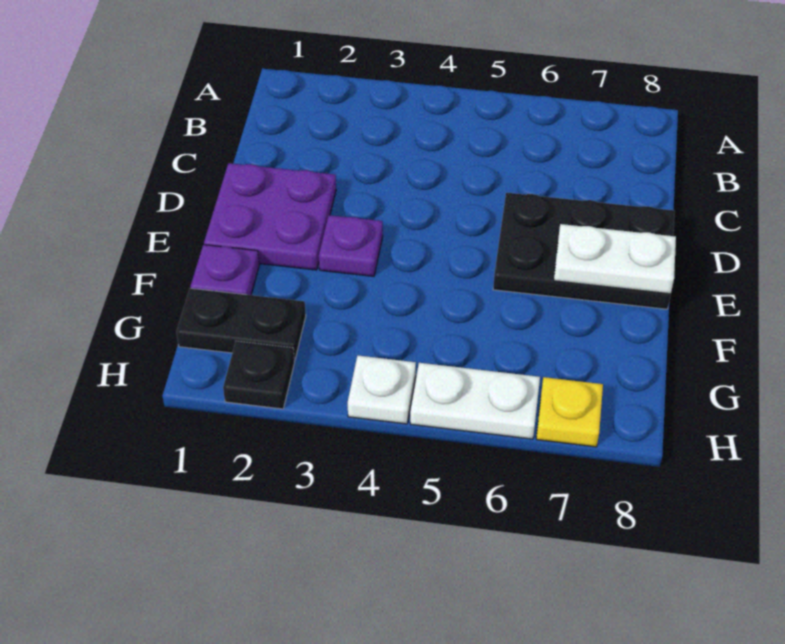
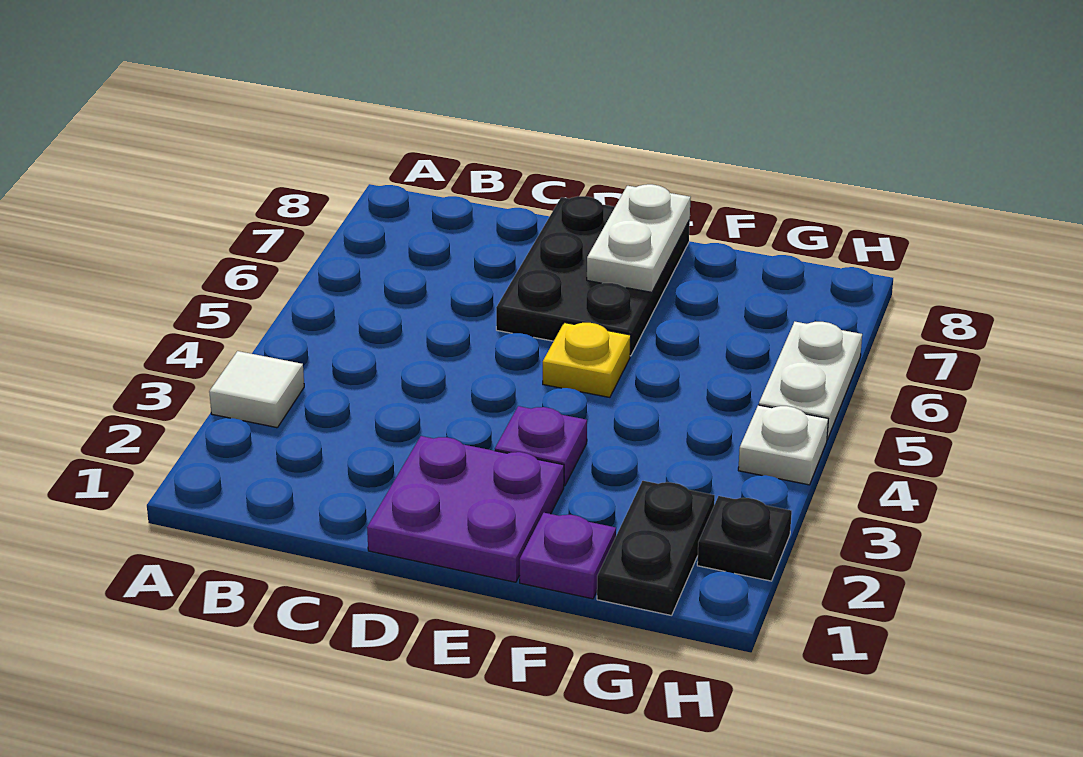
none -> white tile A3 level 1
yellow plate H7 level 1 -> yellow plate E5 level 1

